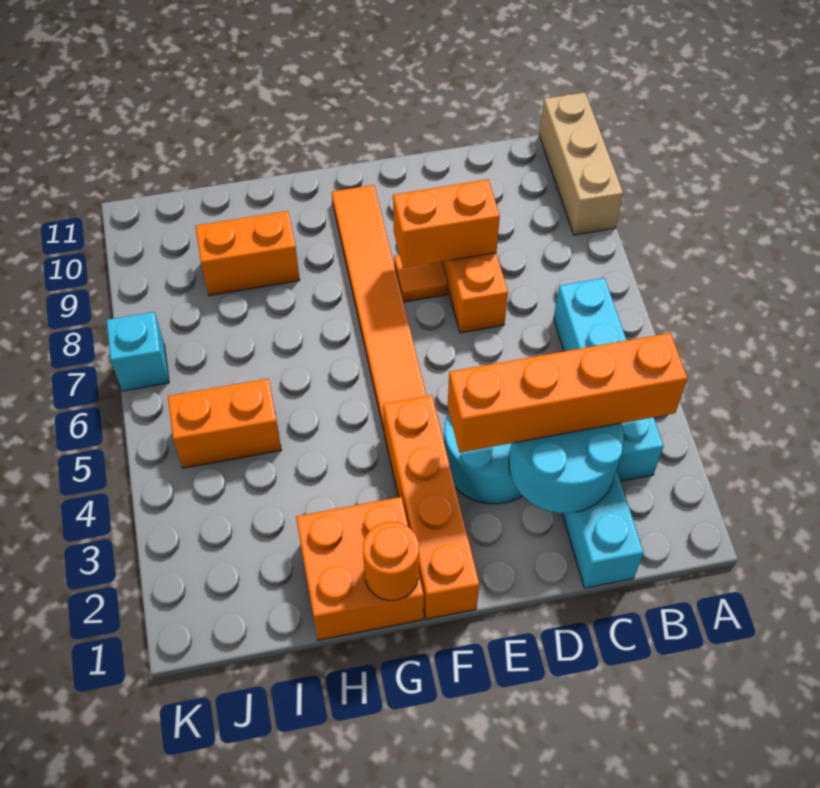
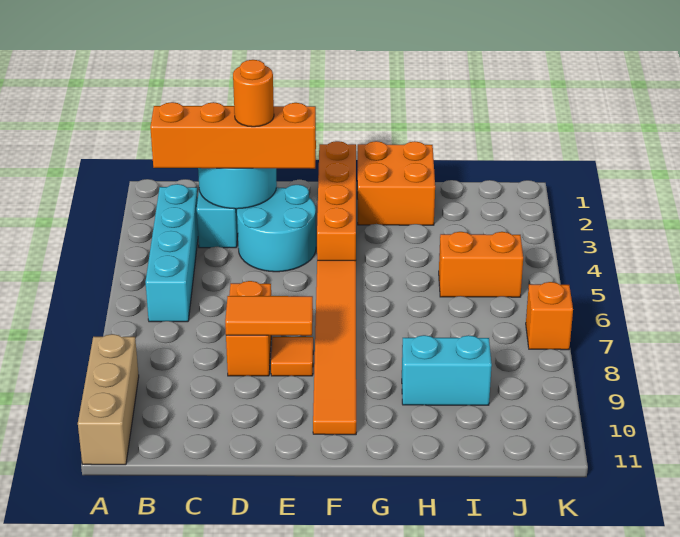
orange brick D8:E8 level 2 -> orange tile D8:E8 level 2
orange round brick G1 level 2 -> orange round brick D3 level 4
orange brick H9:I9 level 1 -> cyan brick H9:I9 level 1
cyan brick K7 level 1 -> orange brick K7 level 1

